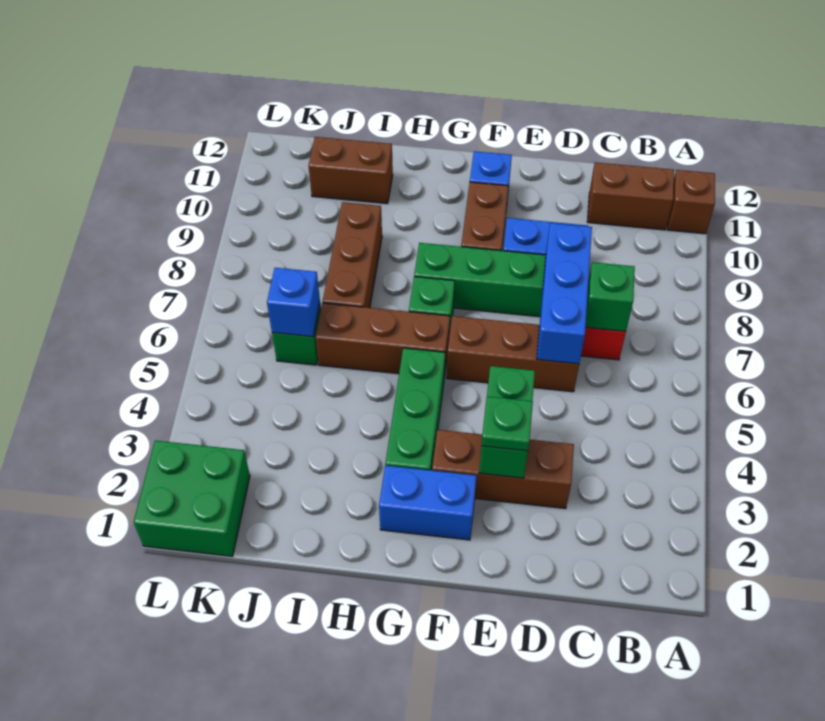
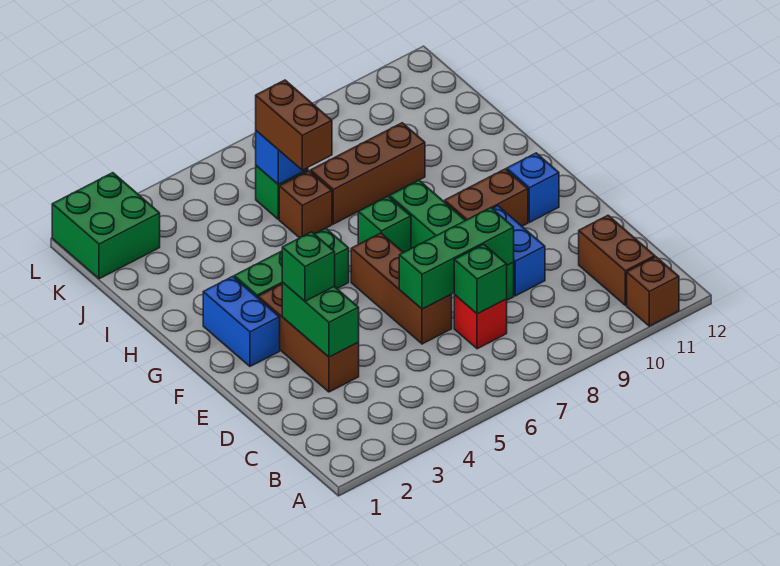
blue brick D6:D8 level 2 -> green brick D6:D8 level 2
green brick E3:E4 level 2 -> green brick D3:E3 level 2
green plate E3 level 3 -> green brick E3 level 3
brown brick G6:I6 level 1 -> brown brick I6 level 1
brown brick I11:J11 level 1 -> brown brick I6:J6 level 3

